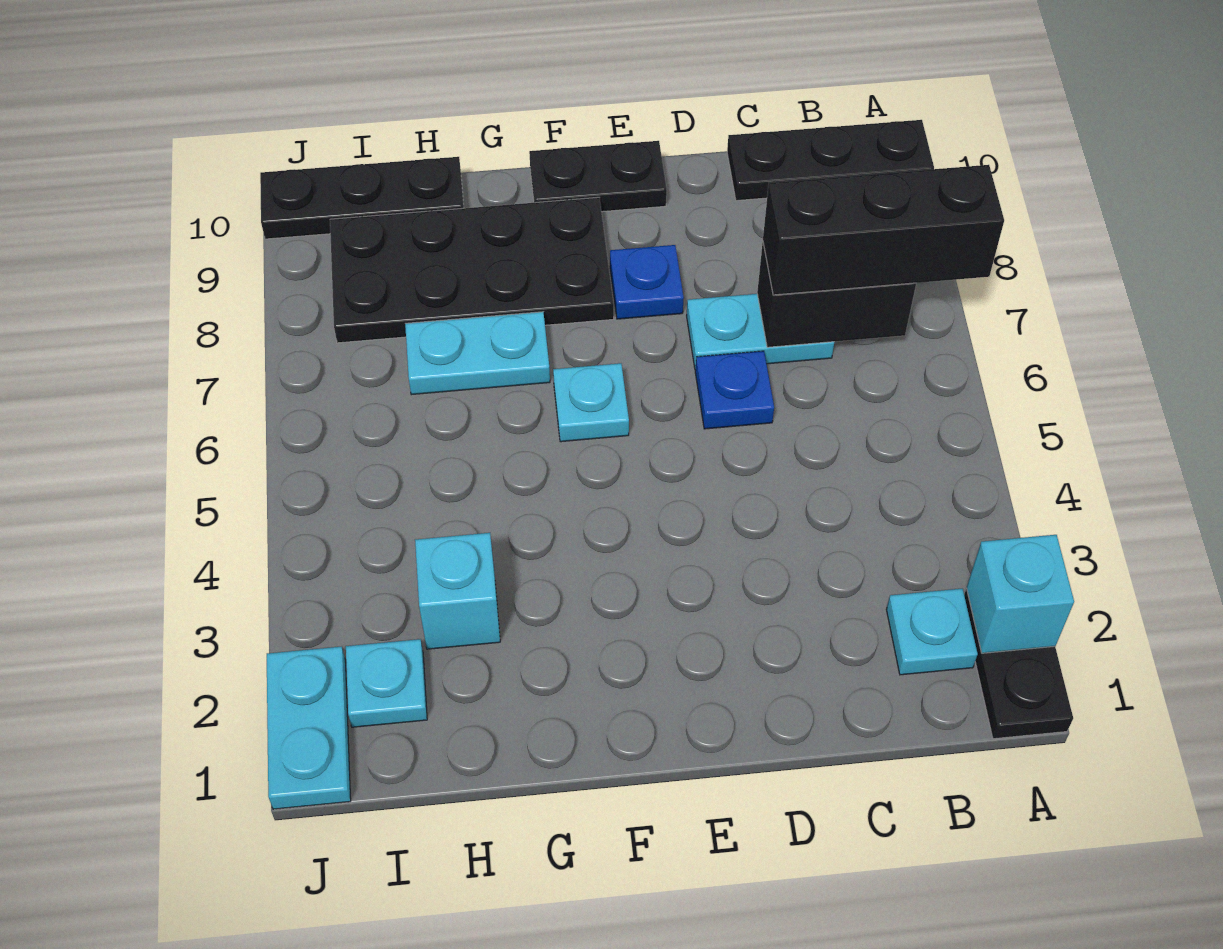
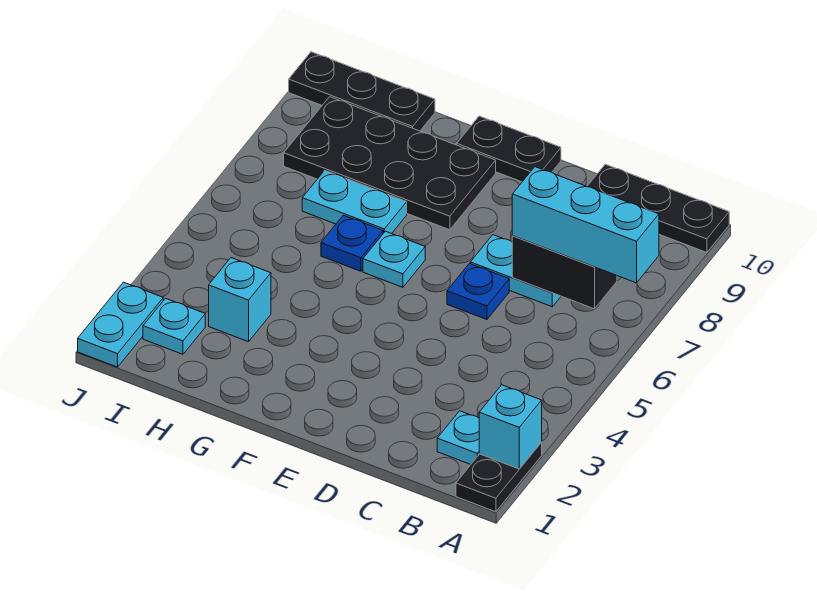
black brick A7:C7 level 3 -> cyan brick A7:C7 level 3
blue plate E8 level 1 -> blue plate G6 level 1

